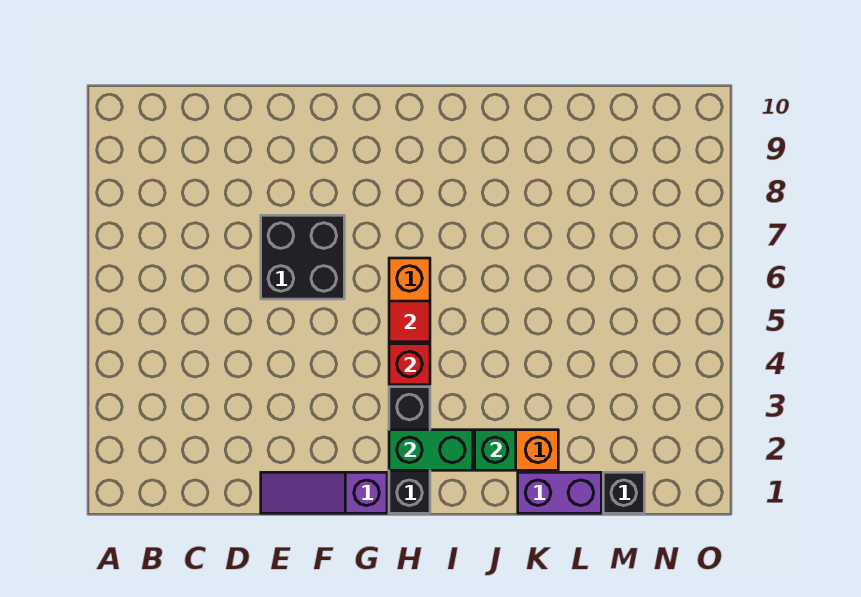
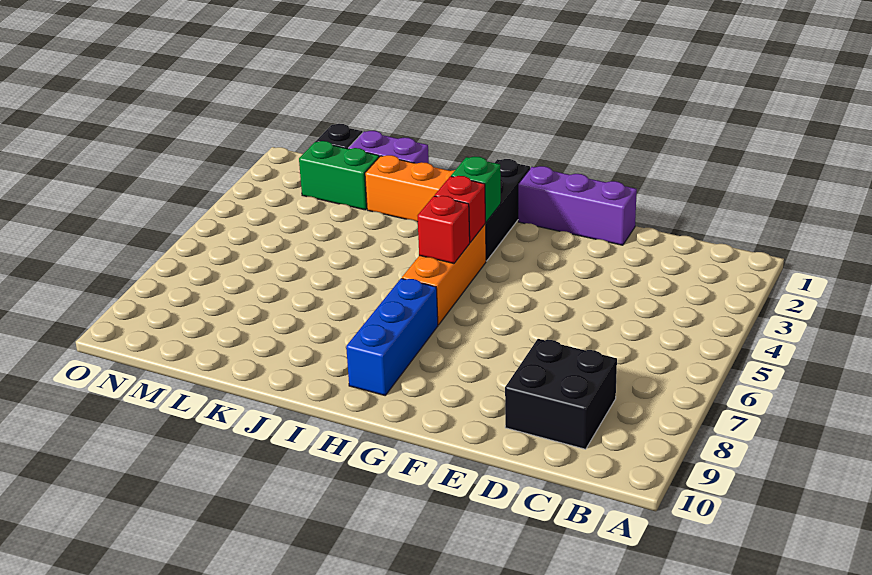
purple slope E1:G1 level 1 top G -> purple brick E1:G1 level 1
black brick E6:F7 level 1 -> black brick C8:D9 level 1
green brick H2:I2 level 2 -> green brick L2:M2 level 1
red tile H5 level 2 -> red brick H5 level 2
none -> blue brick H7:H9 level 1
green brick J2 level 2 -> green brick H3 level 2

